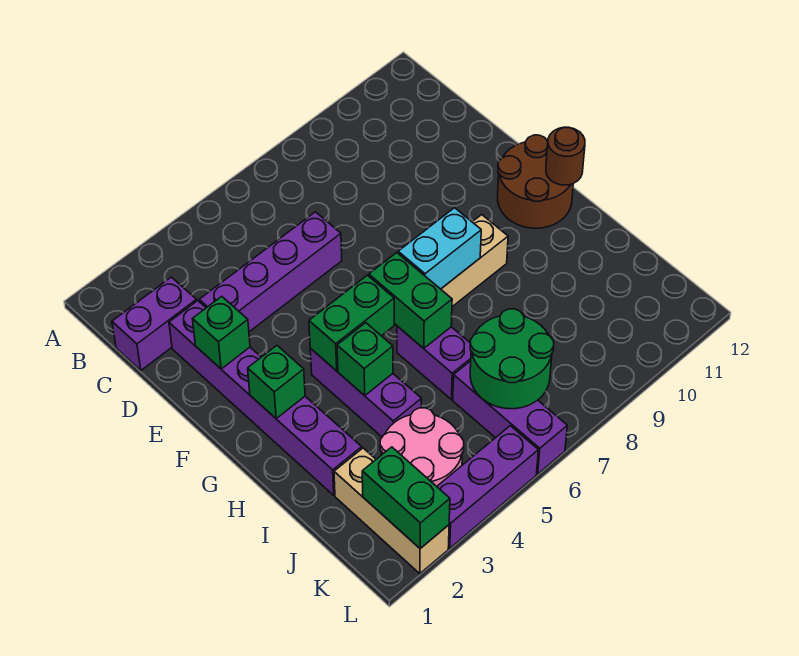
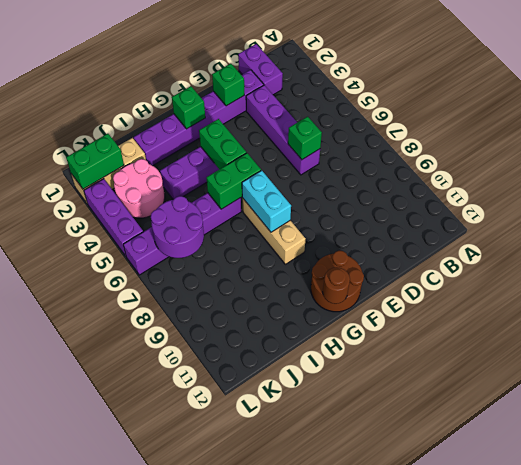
green brick H4 level 2 -> green brick D6 level 2
green round brick J6:K7 level 2 -> purple round brick J6:K7 level 2

